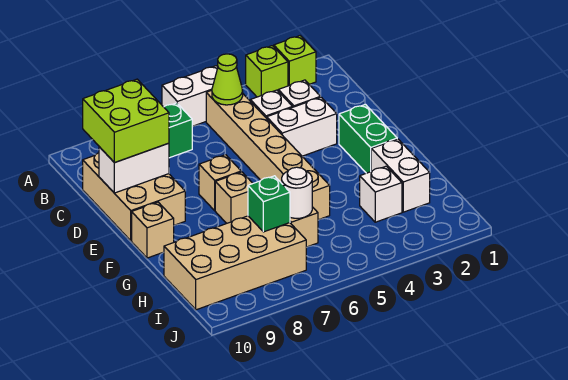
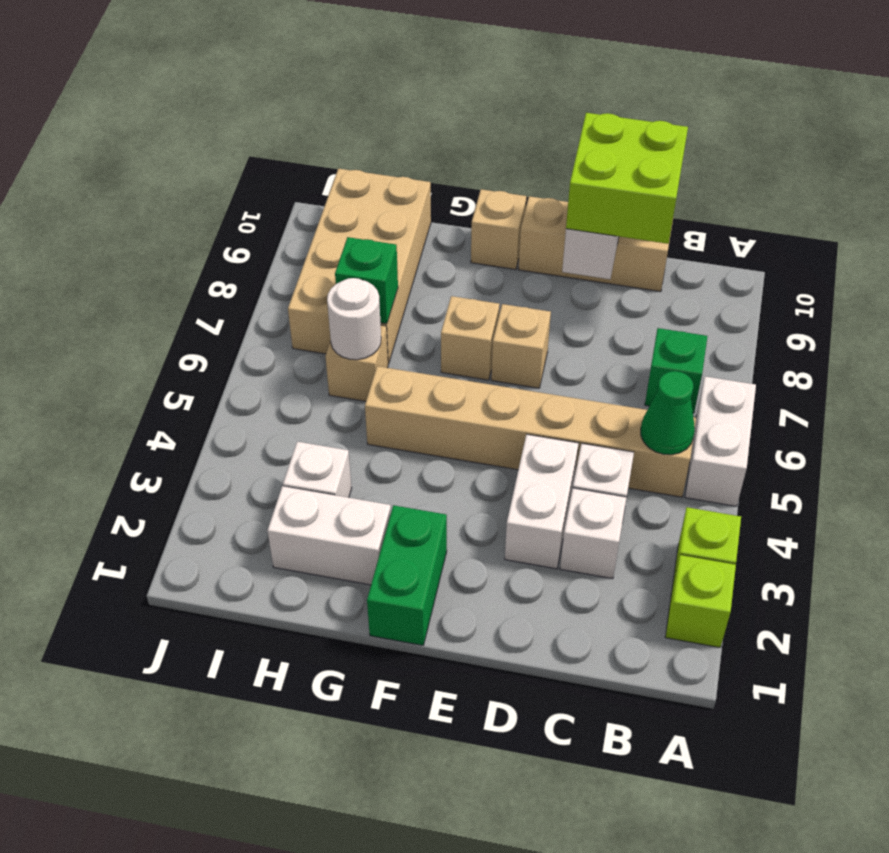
lime cone B5 level 2 -> green cone B5 level 2
tan brick C9:E10 level 1 -> tan brick C10:E10 level 1
green brick E2:F2 level 1 -> green brick F1:F2 level 1

